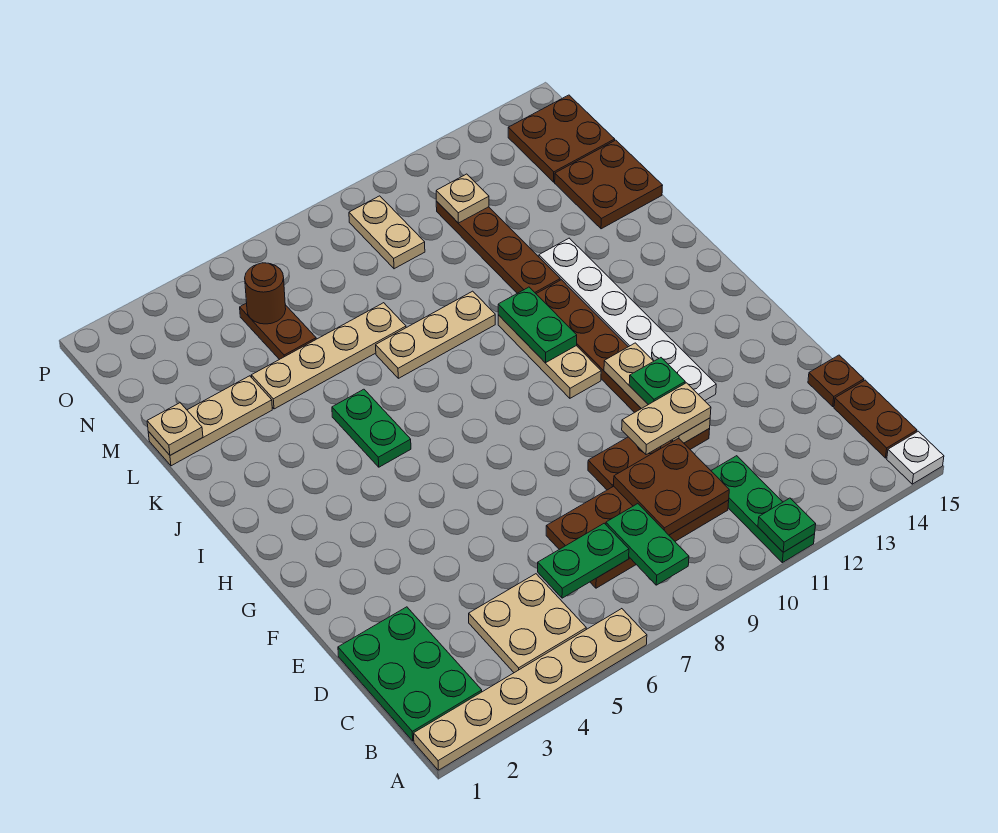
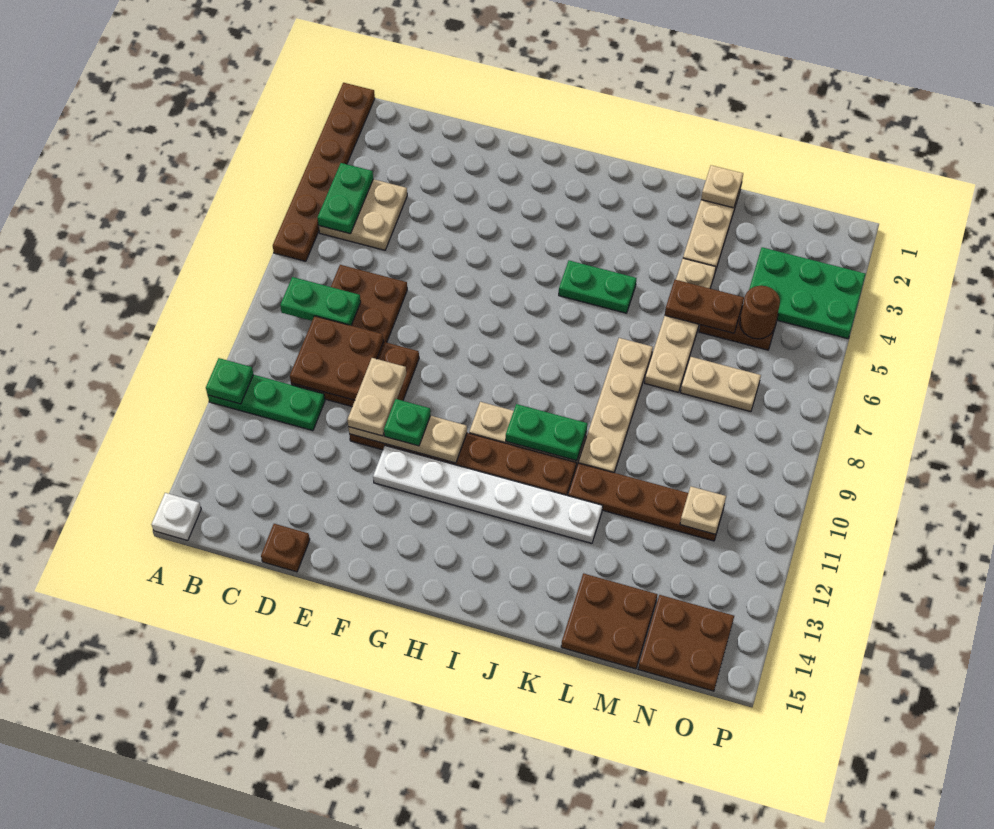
tan plate A1:A6 level 1 -> brown plate A1:A6 level 1
green plate B1:D2 level 1 -> green plate N3:P4 level 1
brown plate B15:C15 level 1 -> brown plate L5:M5 level 2
green plate C6:C7 level 2 -> green plate B4:B5 level 2
tan plate K7:K9 level 1 -> tan plate K7:K10 level 1
tan plate N9:O9 level 1 -> tan plate M7:N7 level 1

